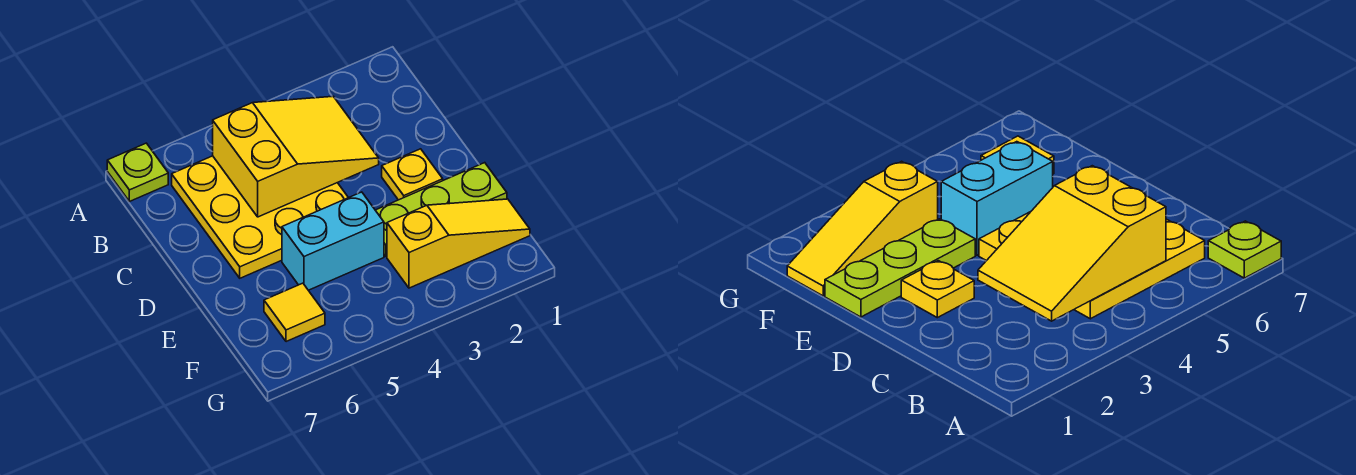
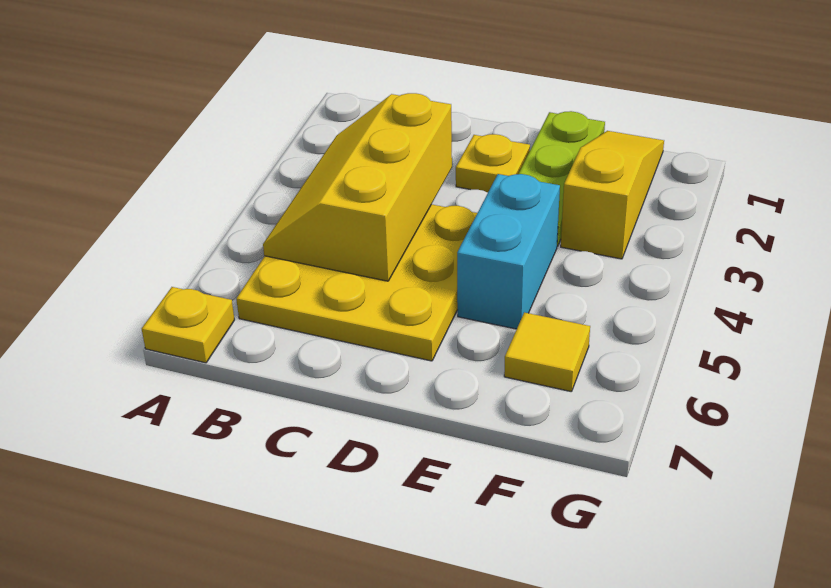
lime plate A7 level 1 -> yellow plate A7 level 1
yellow slope B3:C5 level 2 top 5 -> yellow slope B3:C5 level 2 top C

